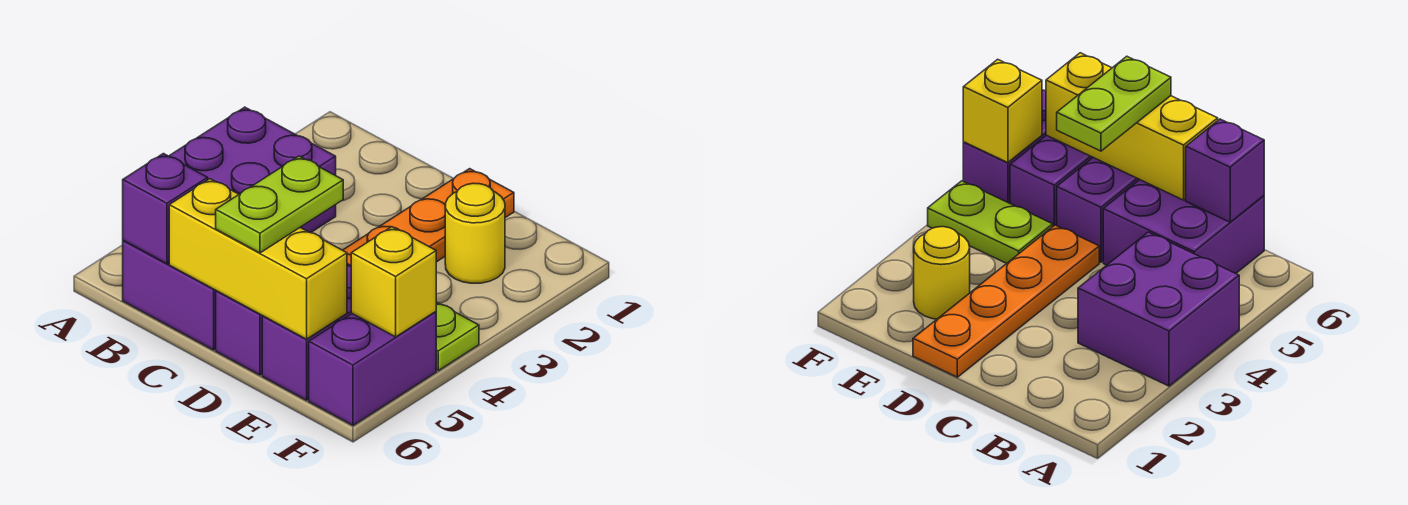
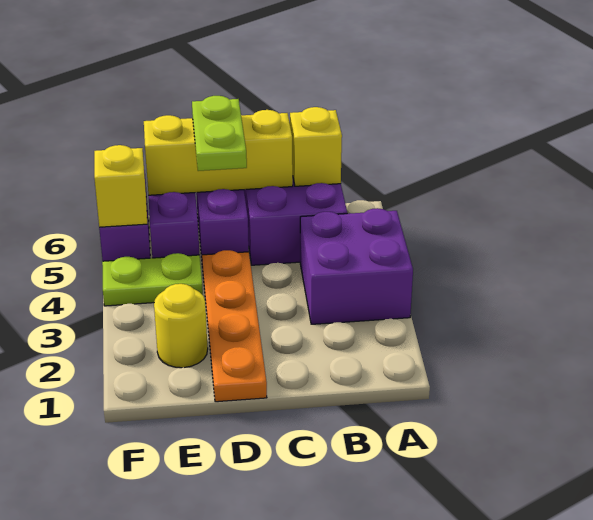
purple brick B6 level 2 -> yellow brick B6 level 2

